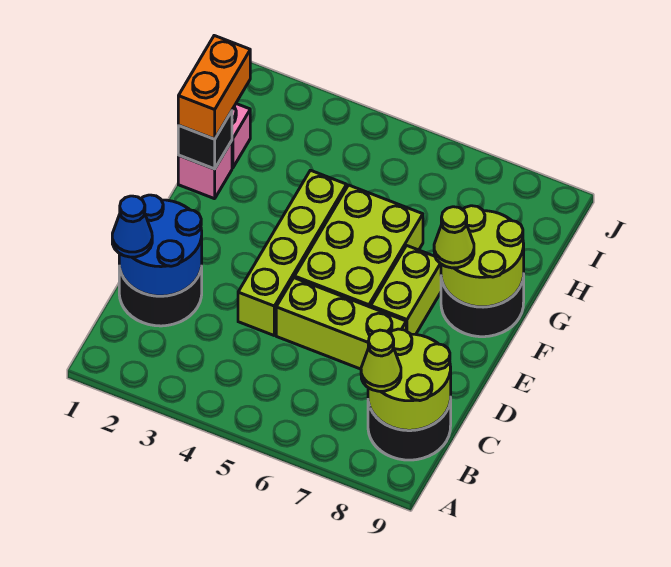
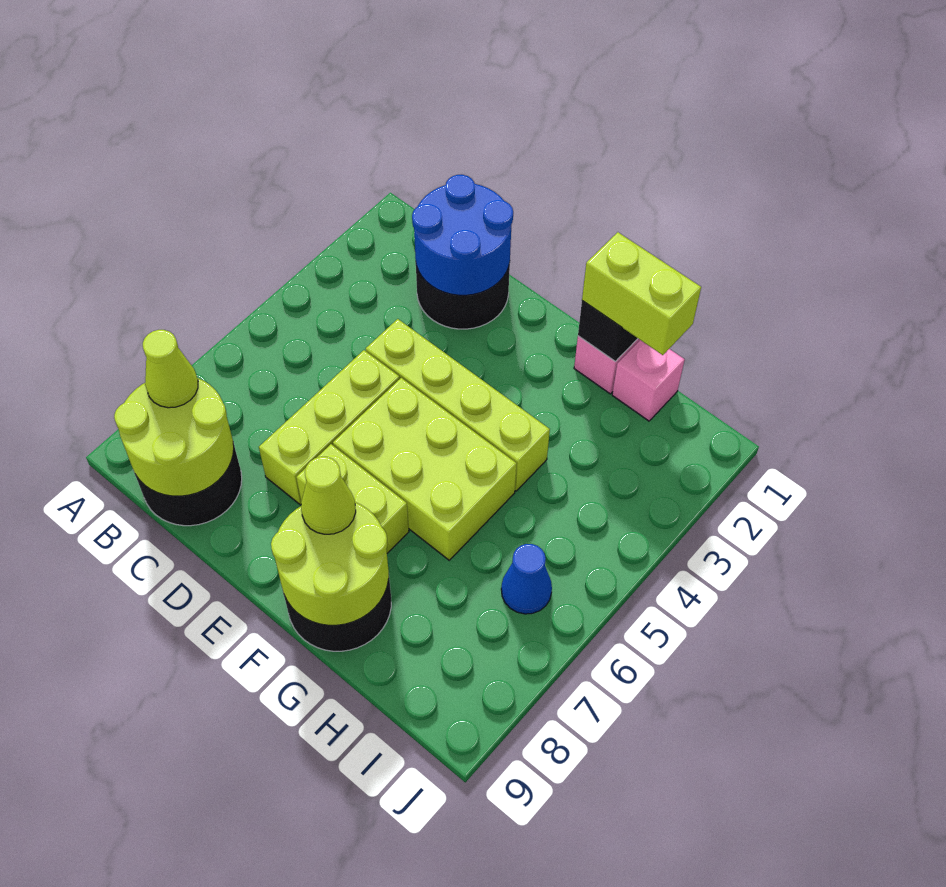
blue cone C1 level 3 -> blue cone I6 level 1
orange brick G1:H1 level 3 -> lime brick G1:H1 level 3

